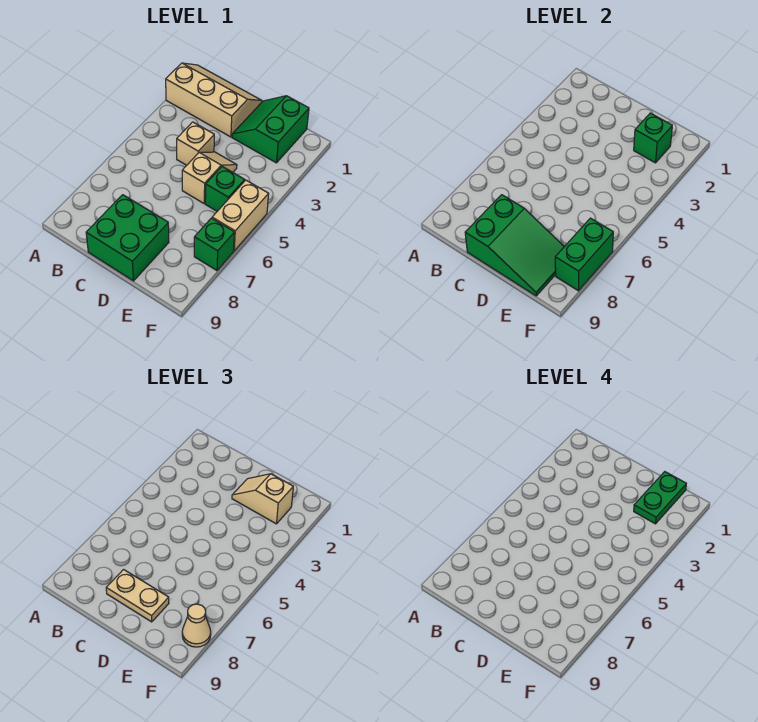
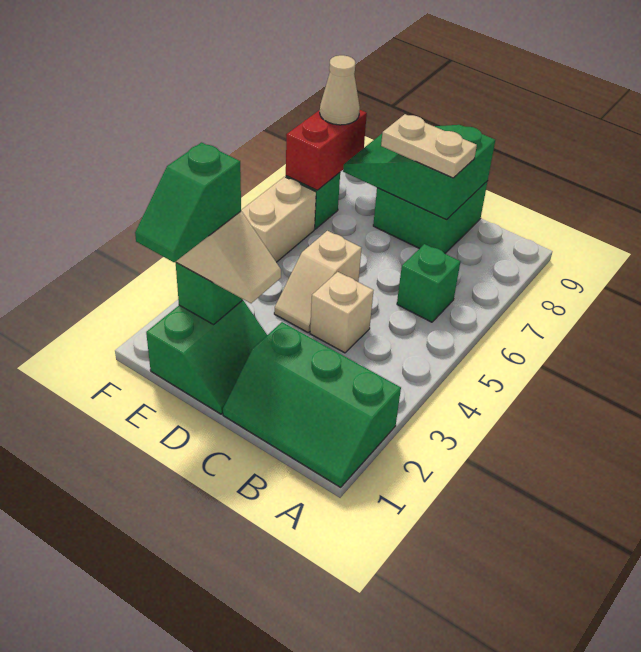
tan slope A1:C2 level 1 top 2 -> green slope A1:C2 level 1 top 2
green plate E1:E2 level 4 -> green slope E1:E2 level 4 top 2
green brick E5 level 1 -> green brick B6 level 1
green brick F7:F8 level 2 -> red brick F7:F8 level 2

